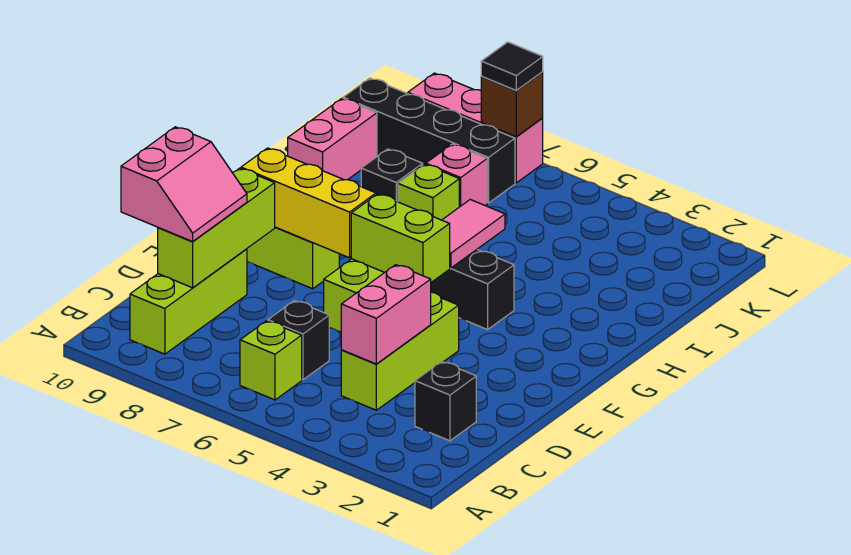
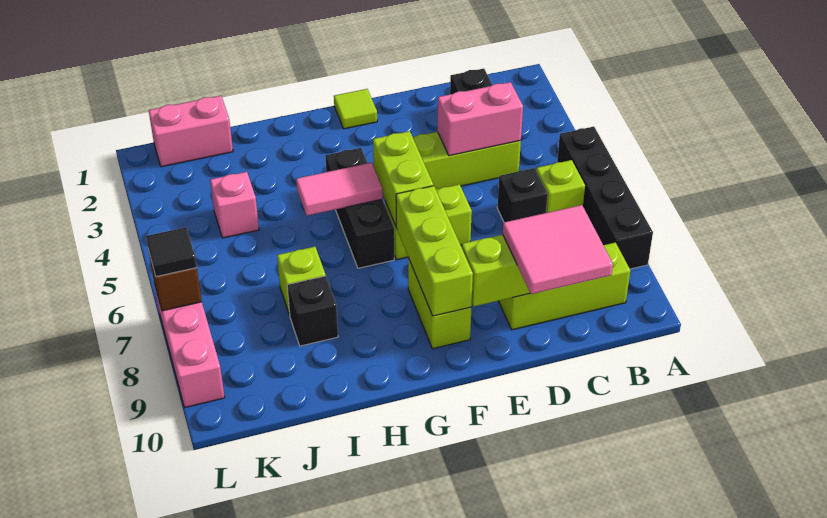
pink slope C9:D10 level 3 top 10 -> pink tile C9:D10 level 3
none -> lime tile F1 level 1
yellow brick F7:F9 level 2 -> lime brick F7:F9 level 2
pink brick I10:J10 level 1 -> pink brick J1:K1 level 1
pink brick J7 level 1 -> pink brick J4 level 1
black brick K7:K10 level 1 -> black brick A5:A8 level 1

